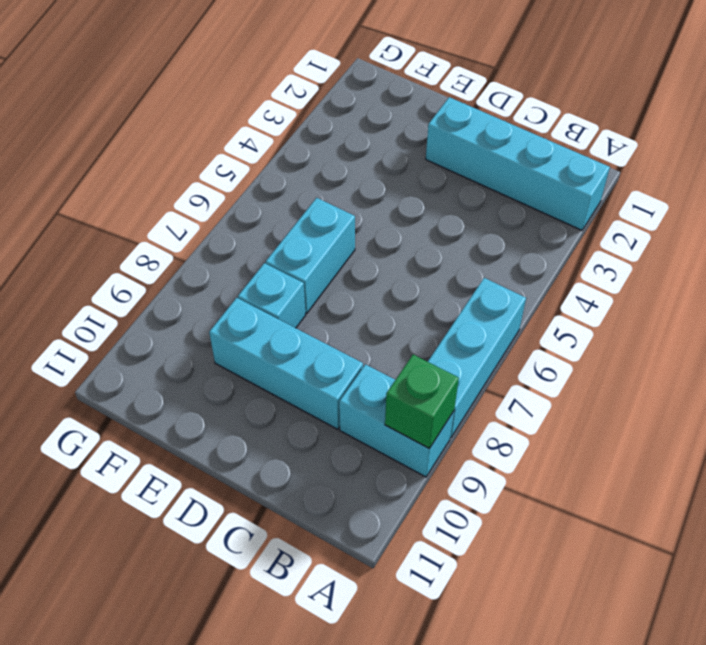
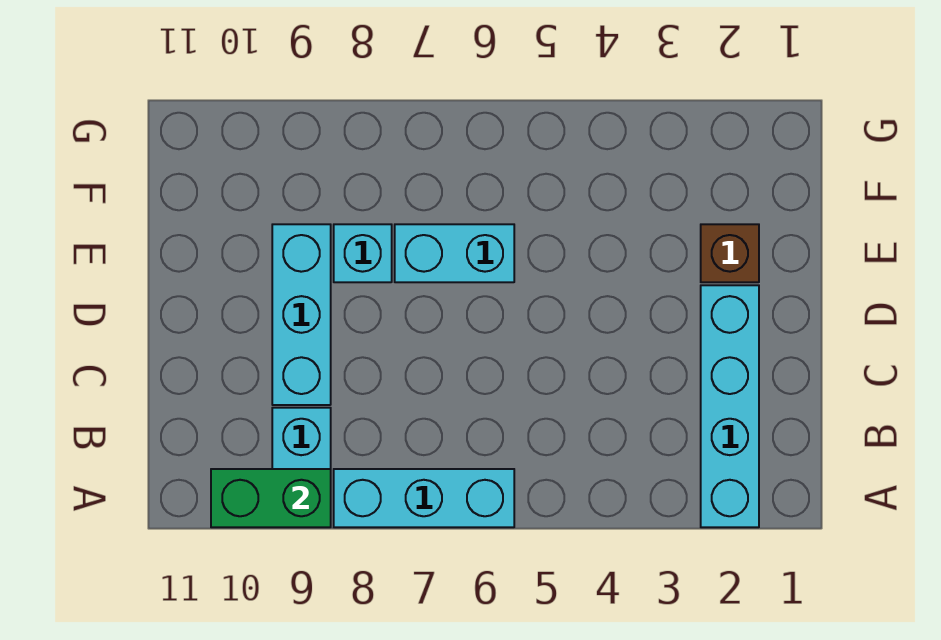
green brick A9 level 2 -> green brick A9:A10 level 2
none -> brown brick E2 level 1

